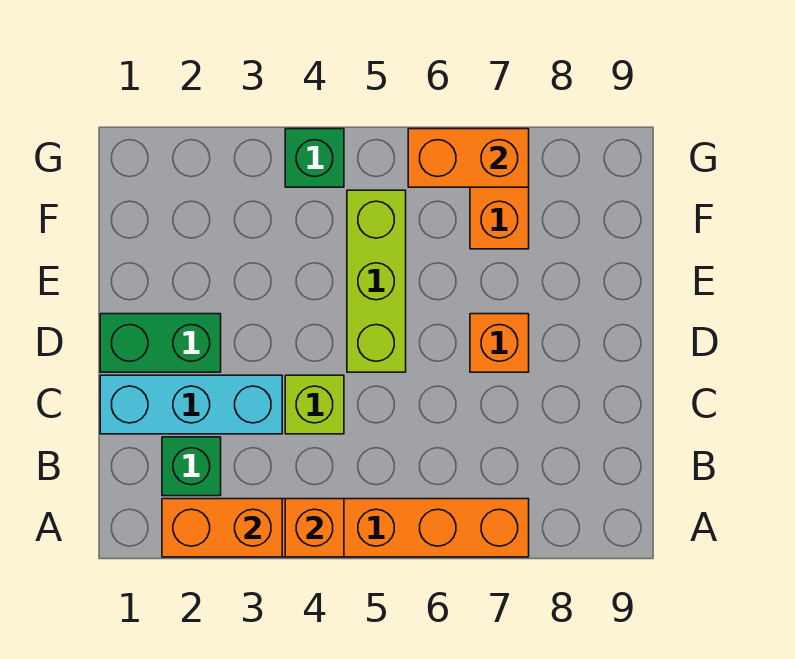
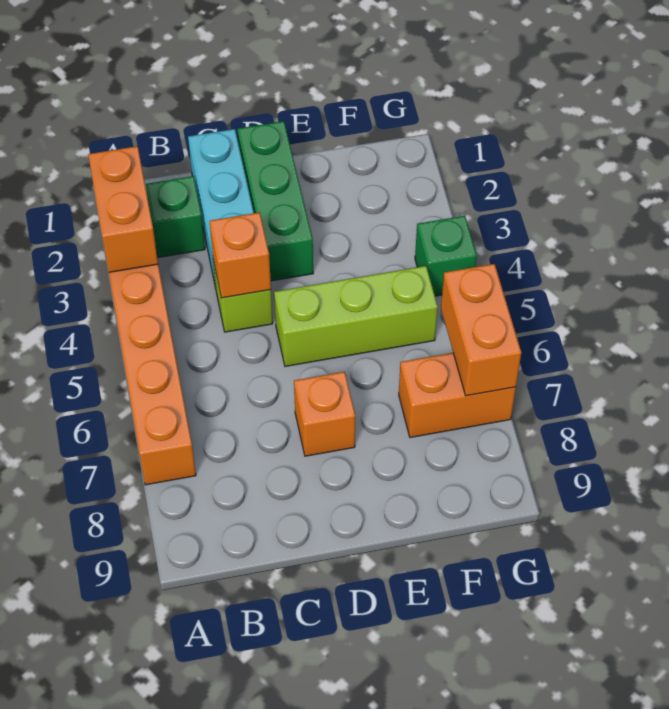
orange brick A4 level 2 -> orange brick C4 level 2
green brick D1:D2 level 1 -> green brick D1:D3 level 1

